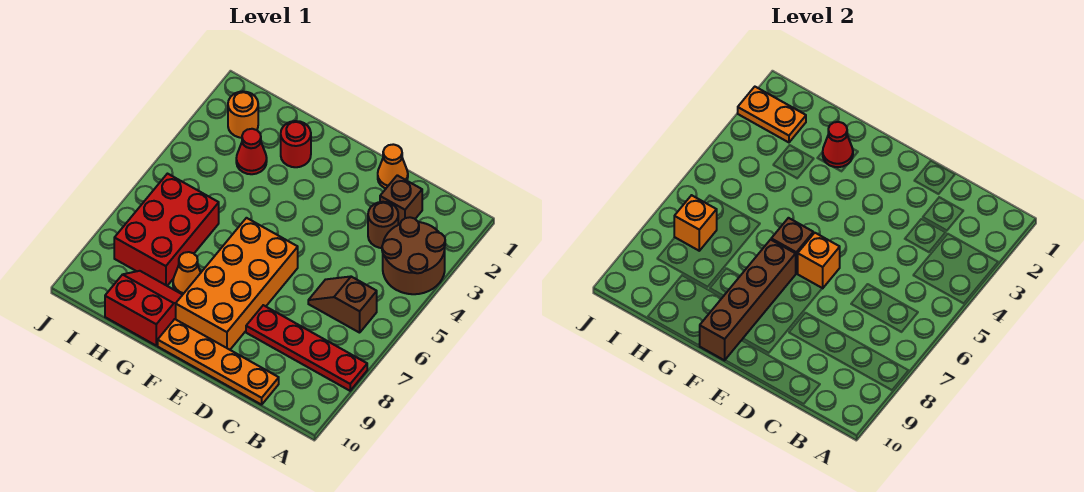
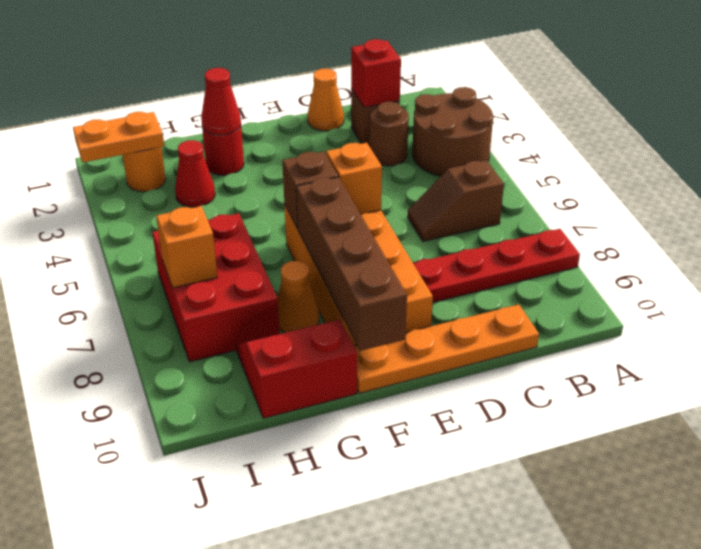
none -> red brick C2 level 2

